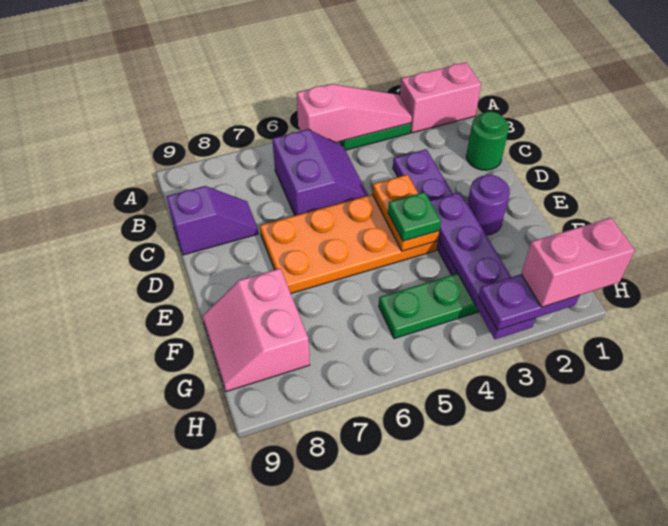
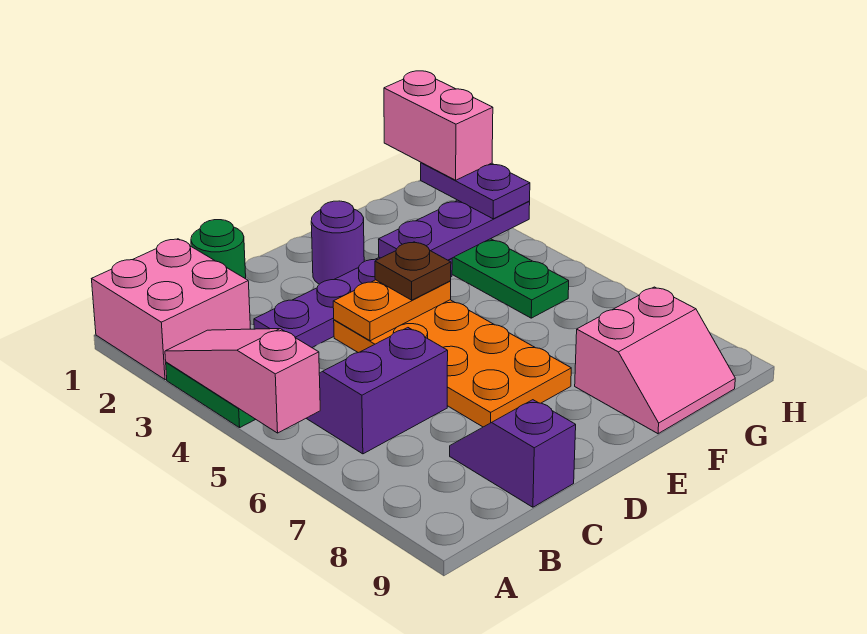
pink brick A1:A2 level 1 -> pink brick A1:B2 level 1
purple plate E3:H3 level 2 -> purple plate F3:H3 level 2
green plate E4 level 3 -> brown plate E4 level 3

